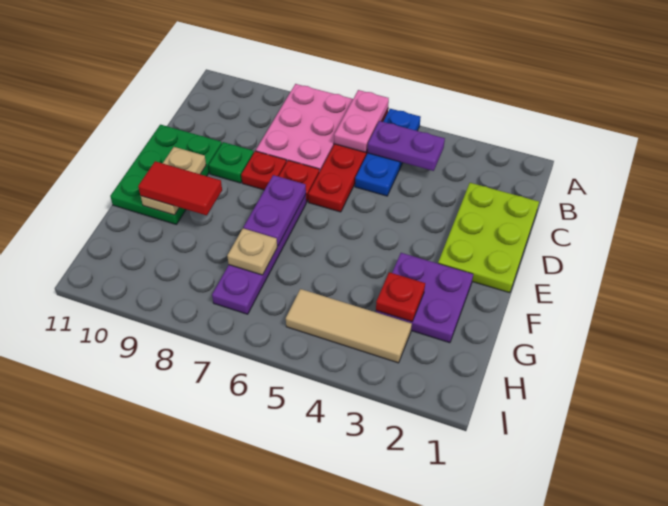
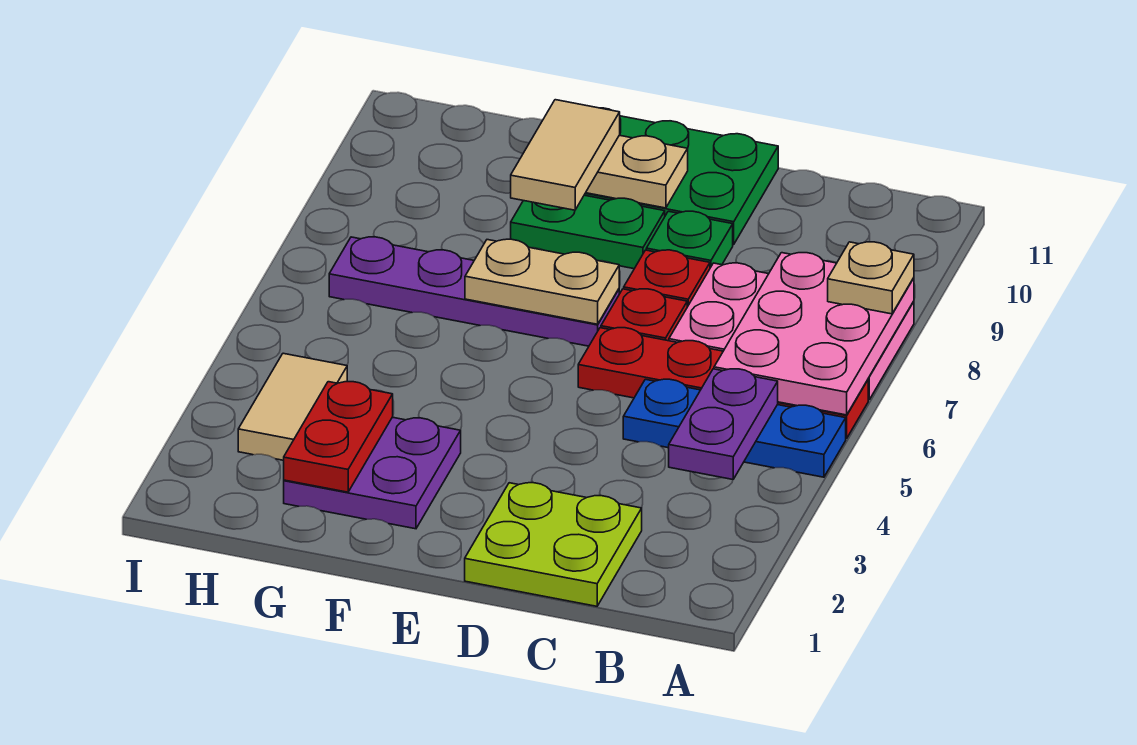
pink plate A6:B6 level 2 -> pink plate A6:B8 level 2
lime plate C1:E2 level 1 -> lime plate C1:D2 level 1
purple plate E7:F7 level 2 -> tan plate E7:F7 level 2
none -> green plate E9:F9 level 1
red tile F9:F10 level 3 -> tan tile F9:F10 level 3
red plate G3 level 2 -> red plate G2:G3 level 2
tan plate G7 level 2 -> tan plate A8 level 3
tan tile H3:H5 level 1 -> tan tile H3:H4 level 1

